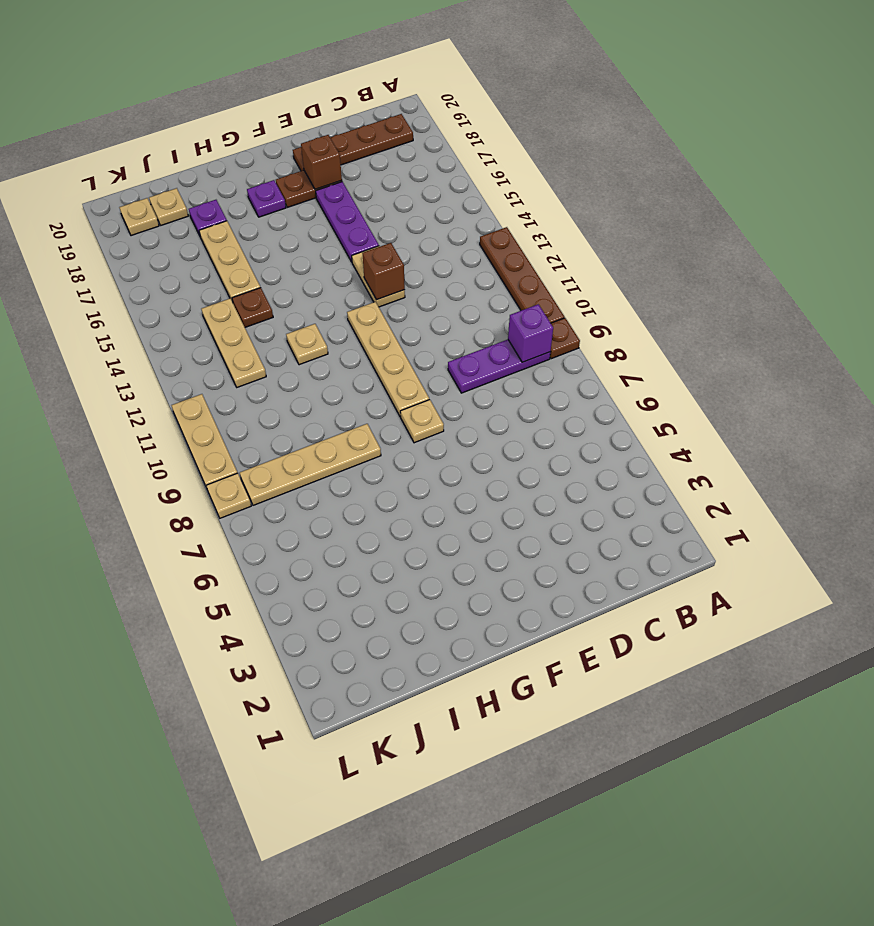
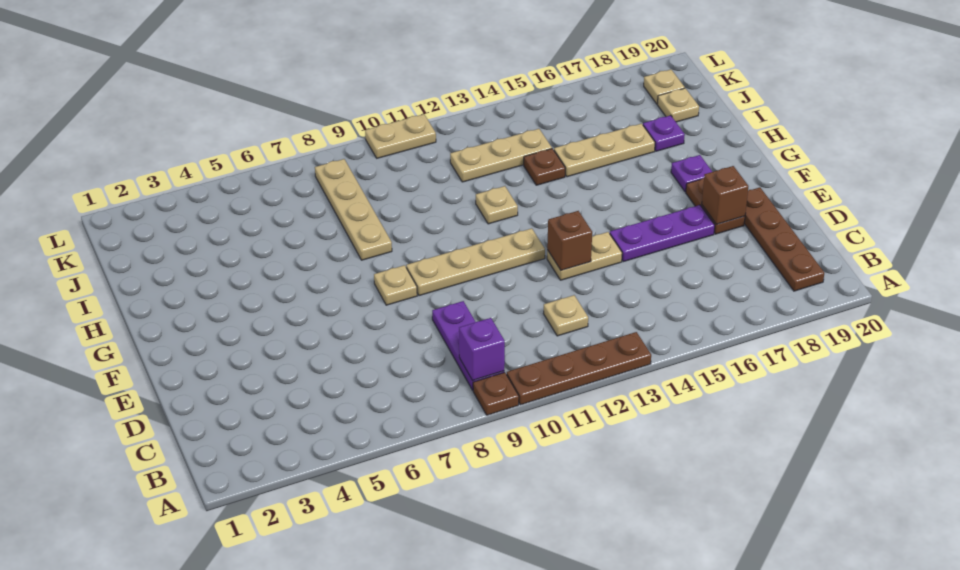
tan plate L8 level 1 -> tan plate C12 level 1
tan plate L9:L11 level 1 -> tan plate L10:L11 level 1

